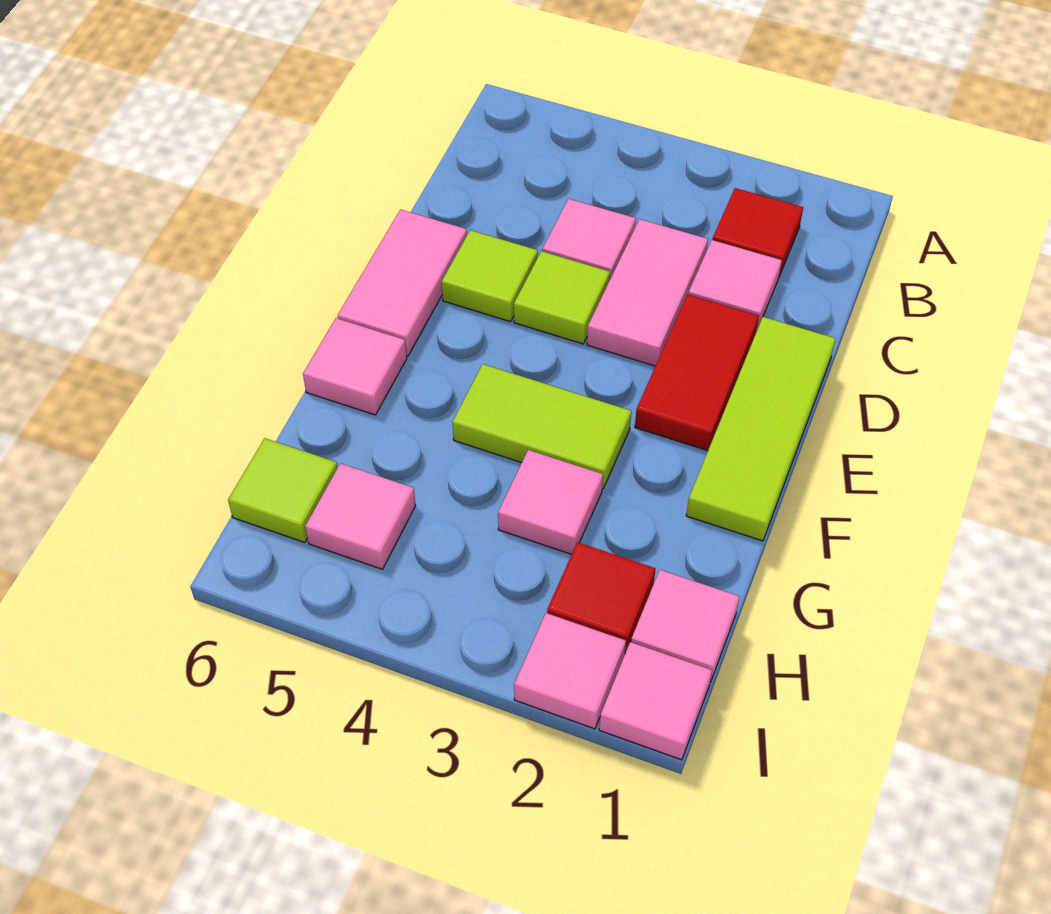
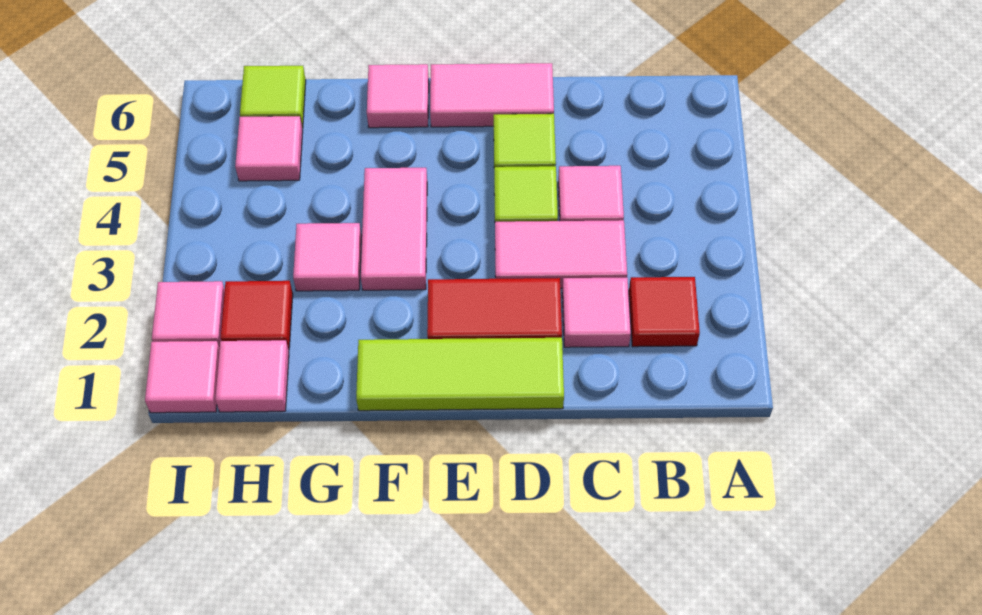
lime tile F3:F4 level 1 -> pink tile F3:F4 level 1

